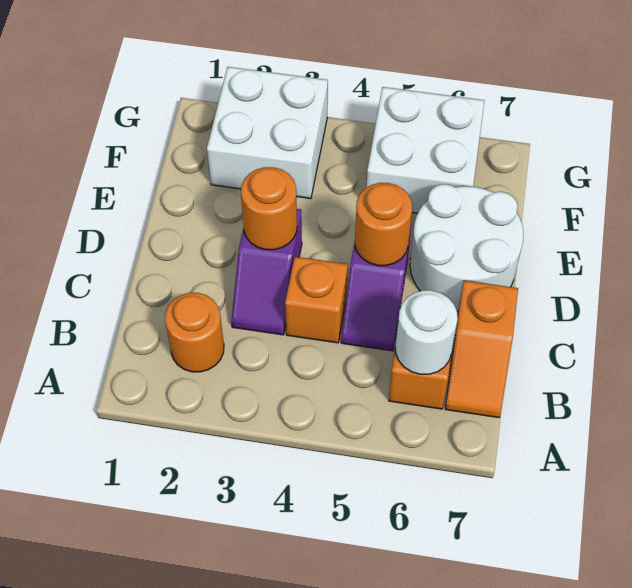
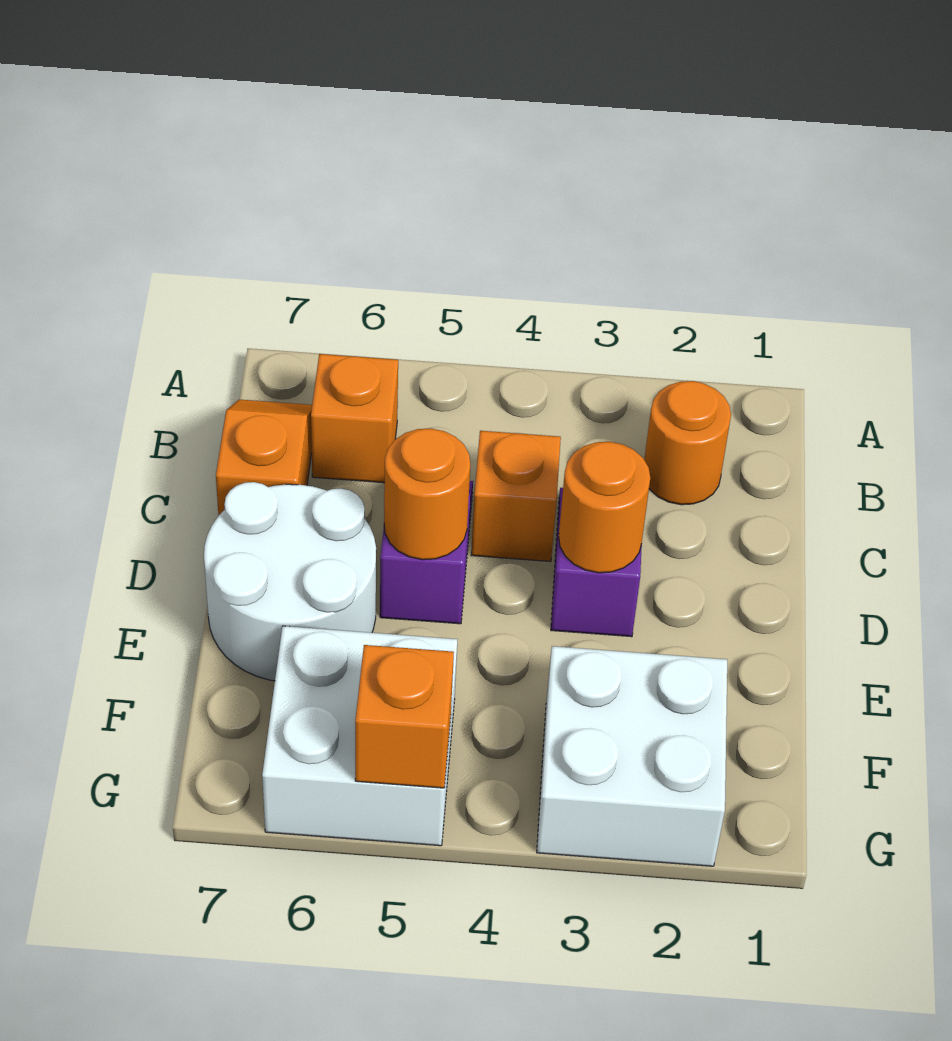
white round brick B6 level 2 -> none
none -> orange brick G5 level 2

